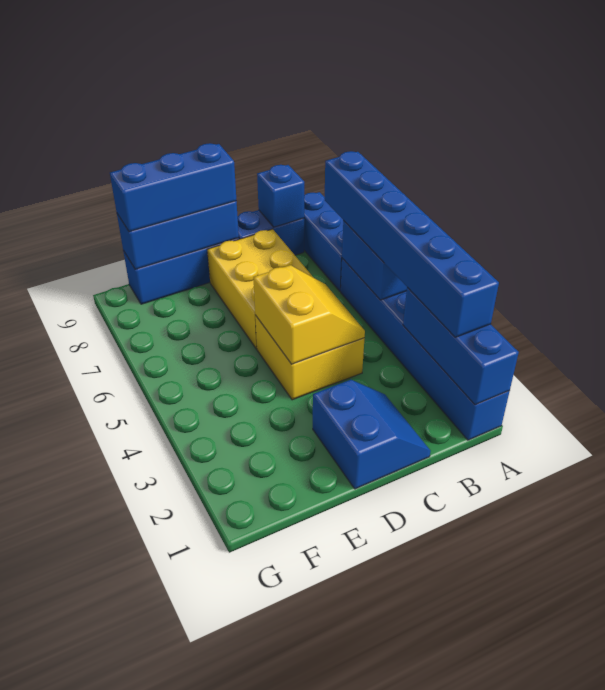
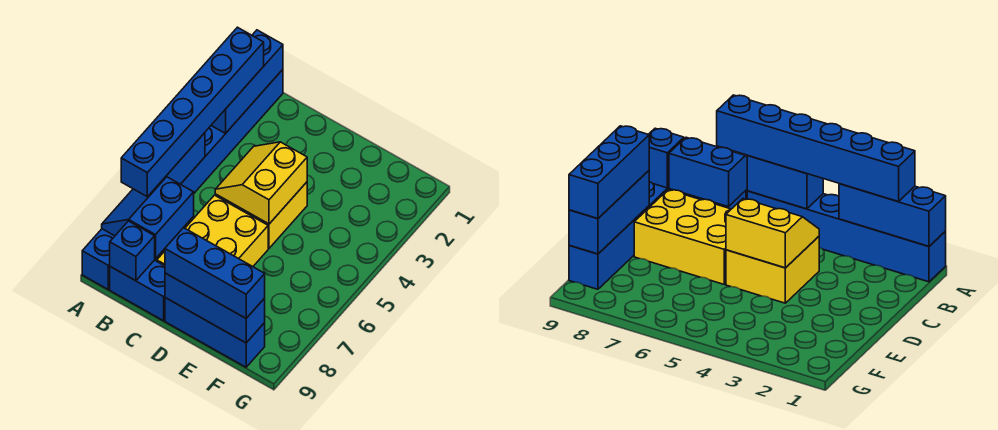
blue slope C1:D2 level 1 top D -> blue slope A7:B8 level 2 top B

